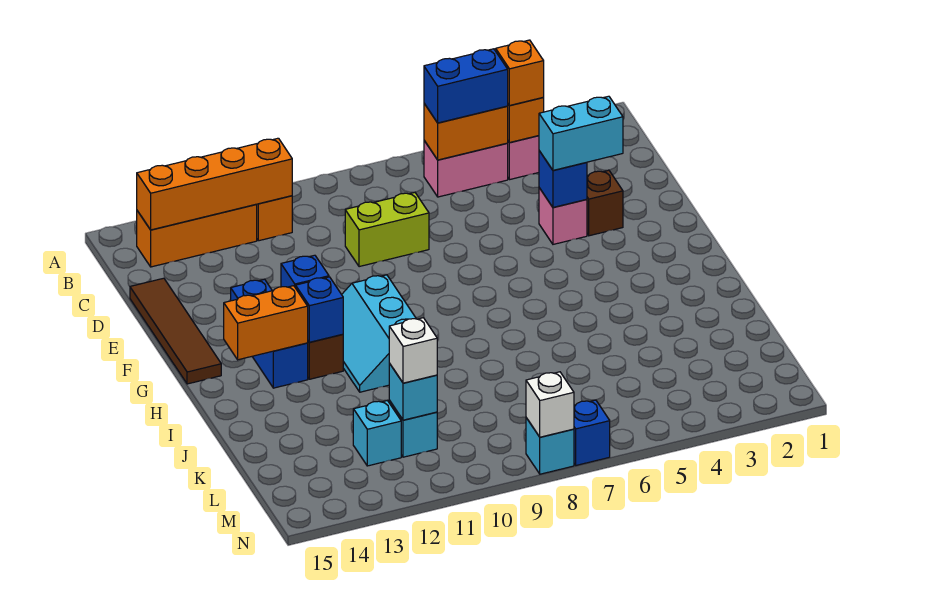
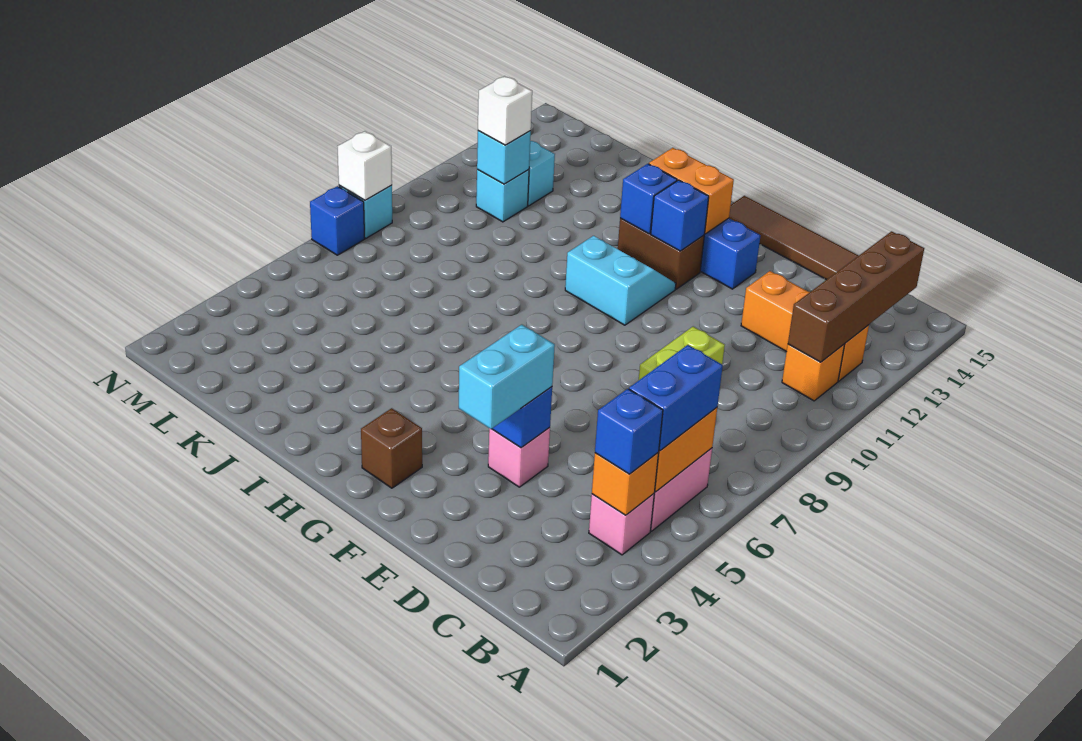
orange brick B4 level 3 -> blue brick B4 level 3
orange brick B11:B14 level 2 -> brown brick B11:B14 level 2
orange brick B12:B14 level 1 -> orange brick B12:D12 level 1
brown brick E3 level 1 -> brown brick G2 level 1
cyan slope G10:I11 level 1 top 10 -> cyan slope G10:H11 level 1 top 10
orange brick H13:H14 level 2 -> orange brick G13:H13 level 2

